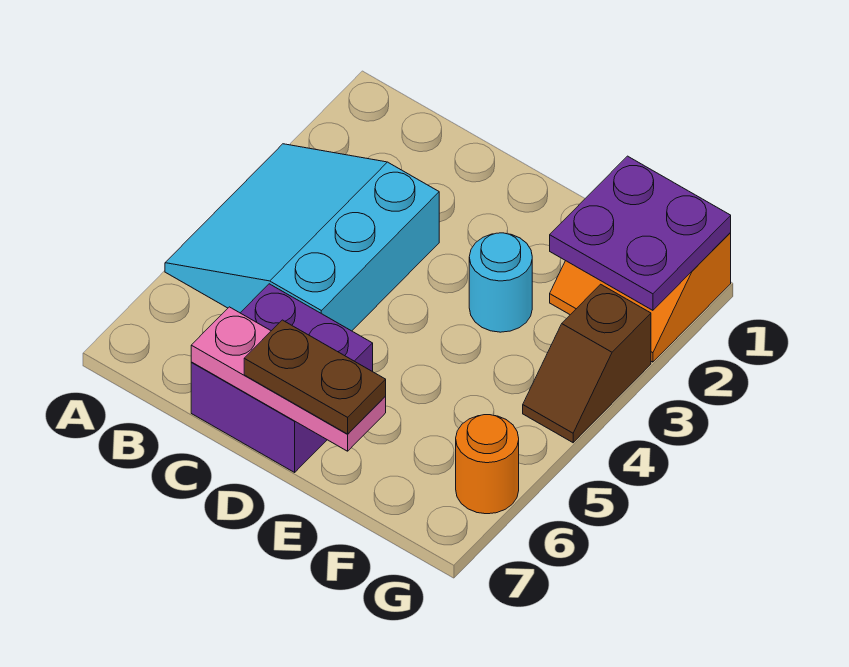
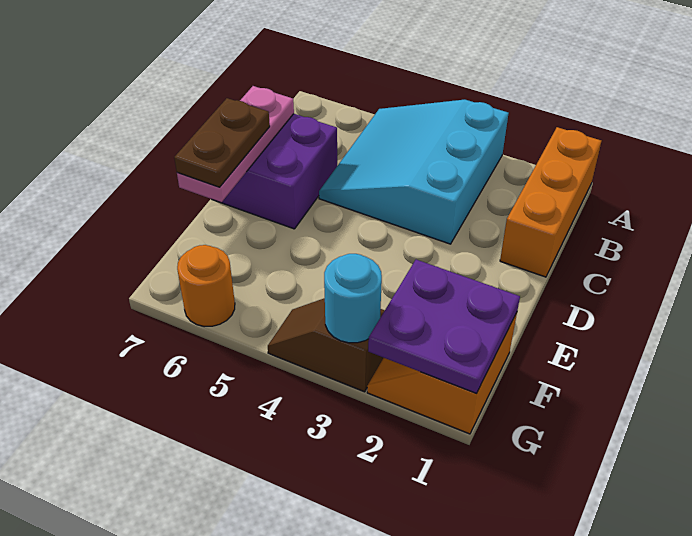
none -> orange brick A1:C1 level 1
cyan slope A3:C5 level 1 top C -> cyan slope A3:C5 level 1 top 3
cyan round brick E3 level 1 -> cyan round brick G3 level 2

